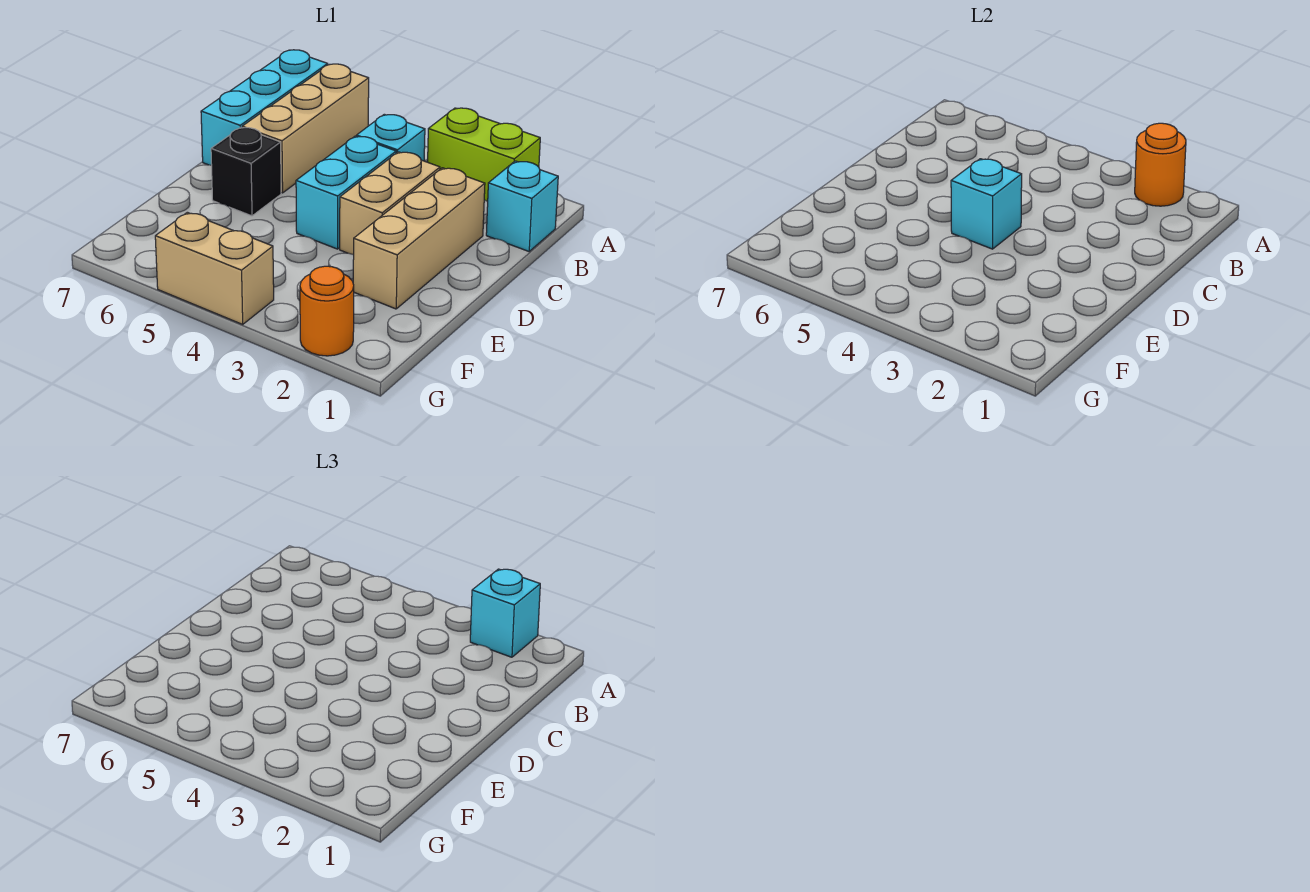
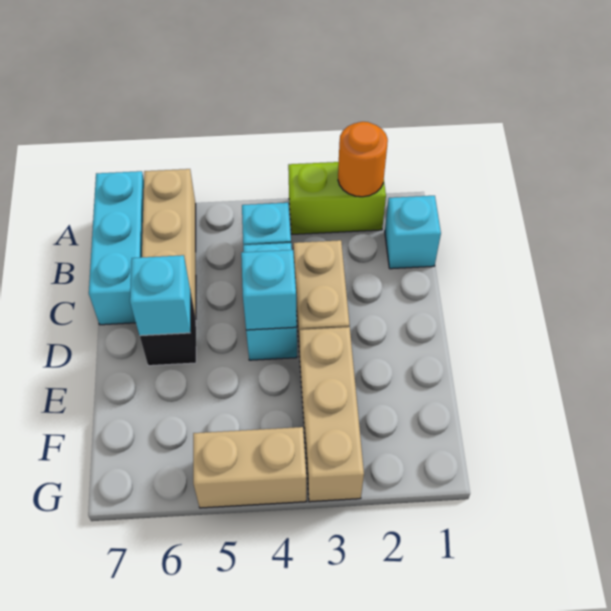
cyan brick A2 level 3 -> cyan brick D6 level 2
tan brick C2:E2 level 1 -> tan brick E3:G3 level 1
orange round brick G2 level 1 -> none

